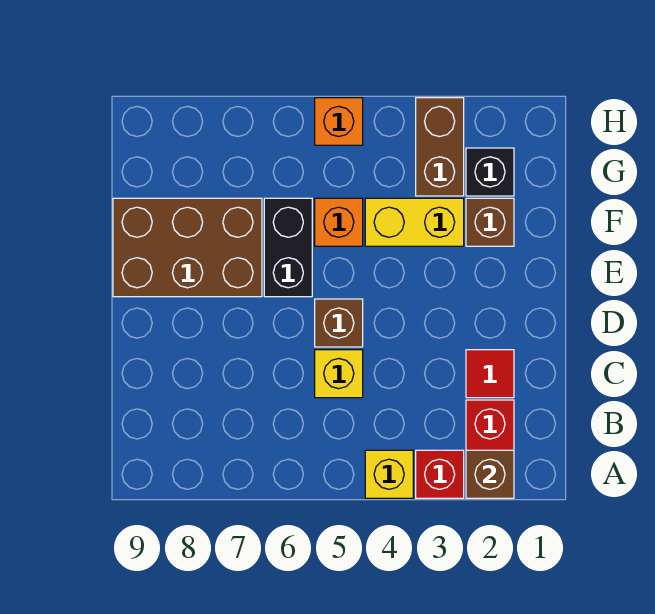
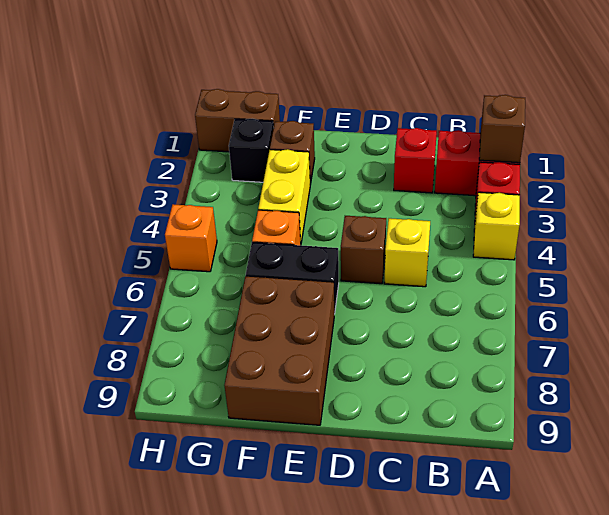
red tile C2 level 1 -> red brick C2 level 1
brown brick G3:H3 level 1 -> brown brick G1:H1 level 1

